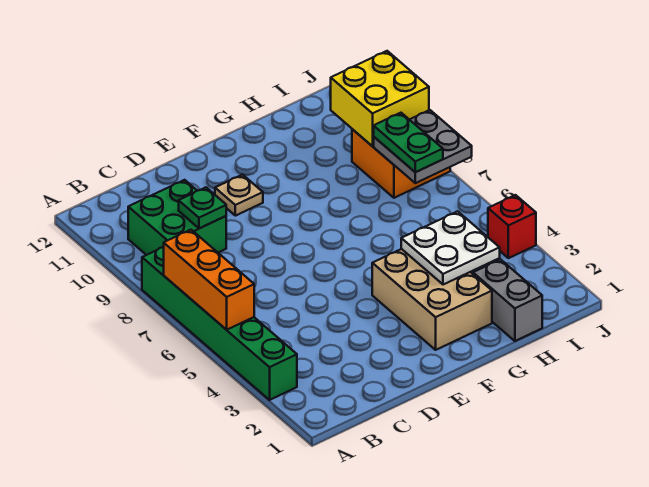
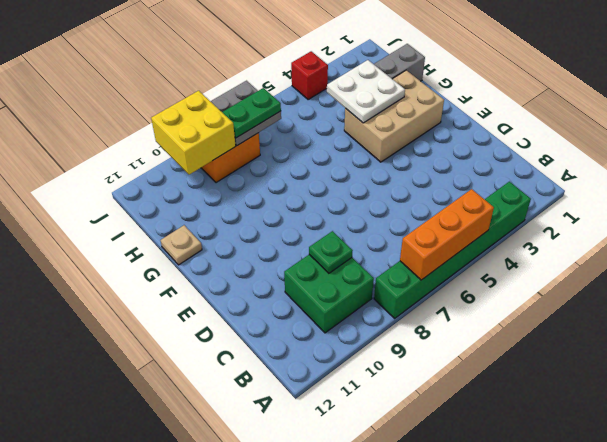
tan plate E10 level 1 -> tan plate G12 level 1

